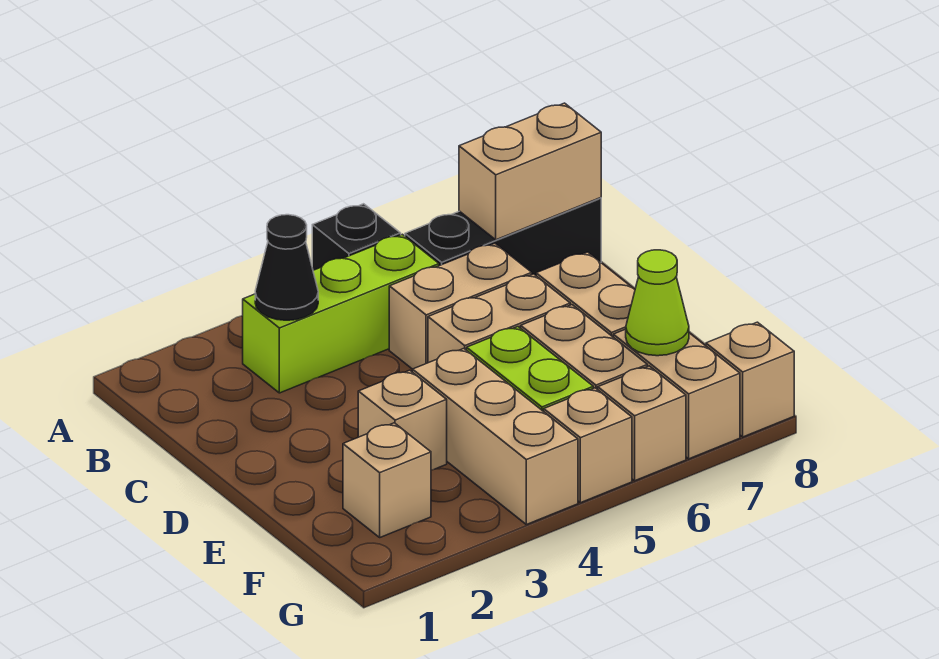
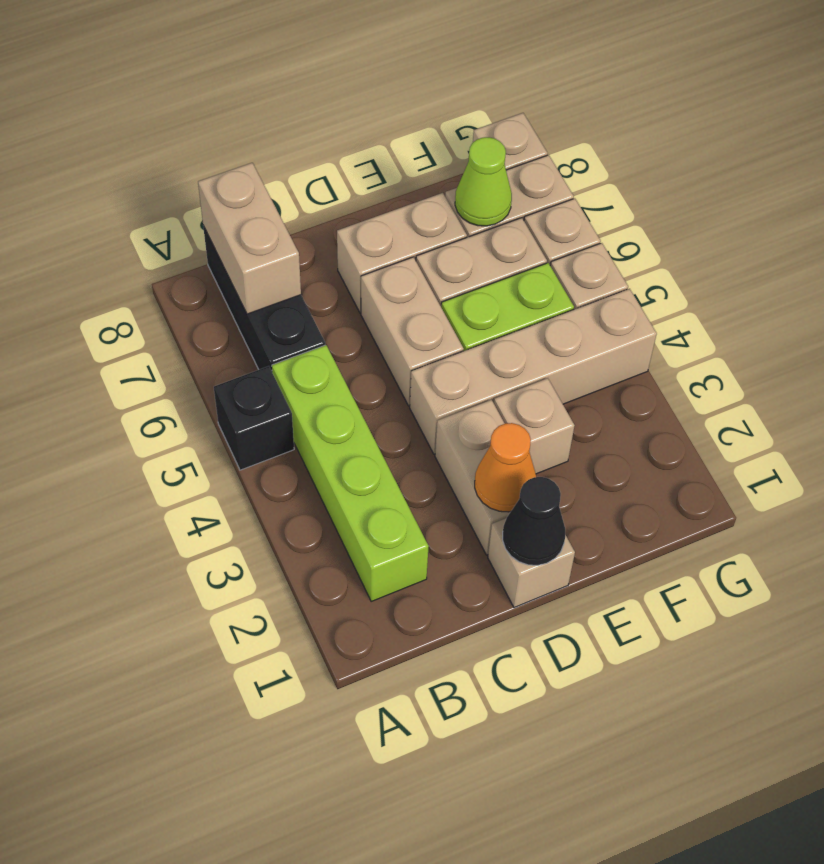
lime brick B3:B5 level 1 -> lime brick B2:B5 level 1
black cone B3 level 2 -> black cone D1 level 2
tan brick C5:C6 level 1 -> tan brick D2:D3 level 1
none -> orange cone D2 level 2
tan brick E4:G4 level 1 -> tan brick D4:G4 level 1
tan brick F2 level 1 -> tan brick D1 level 1

